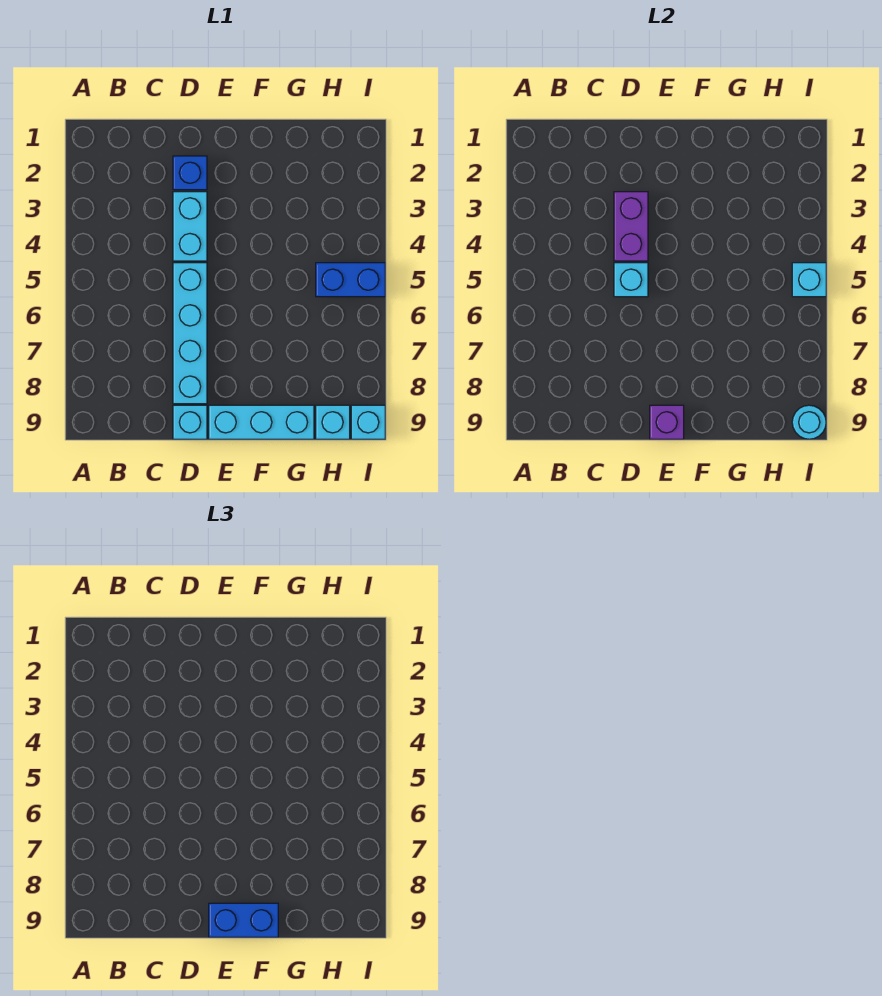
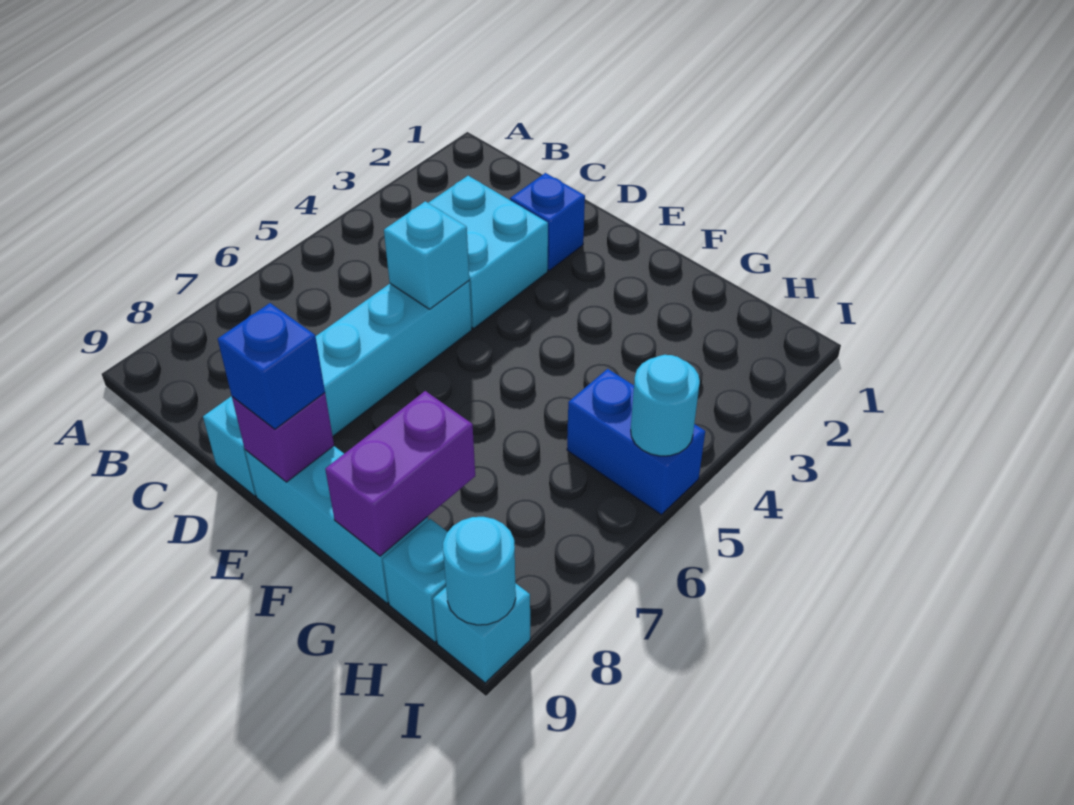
cyan brick D3:D4 level 1 -> cyan brick C3:D4 level 1
purple brick D3:D4 level 2 -> purple brick G8:G9 level 2
blue brick E9:F9 level 3 -> blue brick E9 level 3
cyan brick I5 level 2 -> cyan round brick I5 level 2

